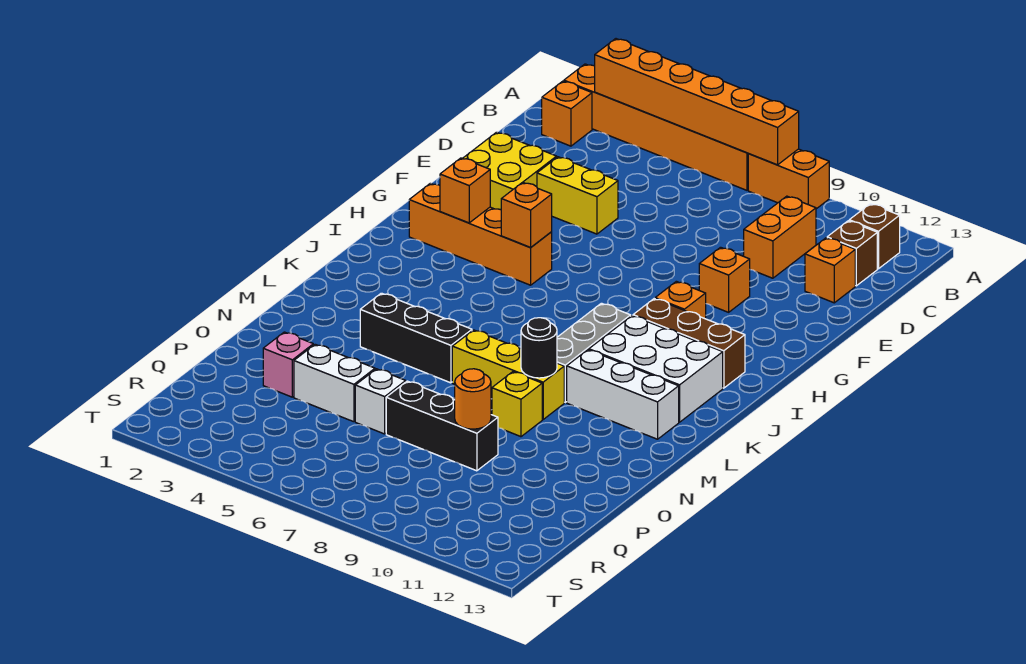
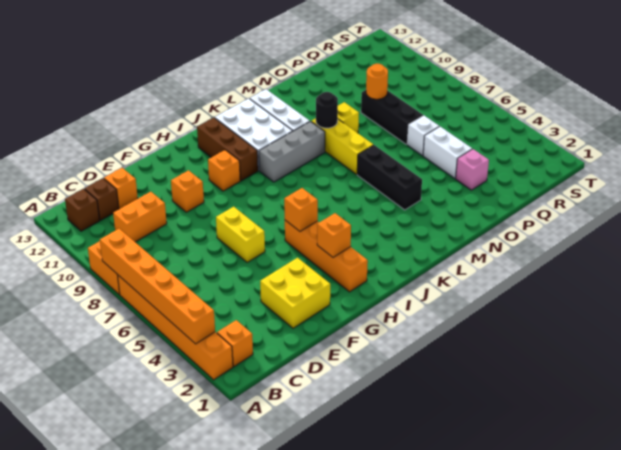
yellow brick E4:E5 level 1 -> yellow brick F6:F7 level 1

